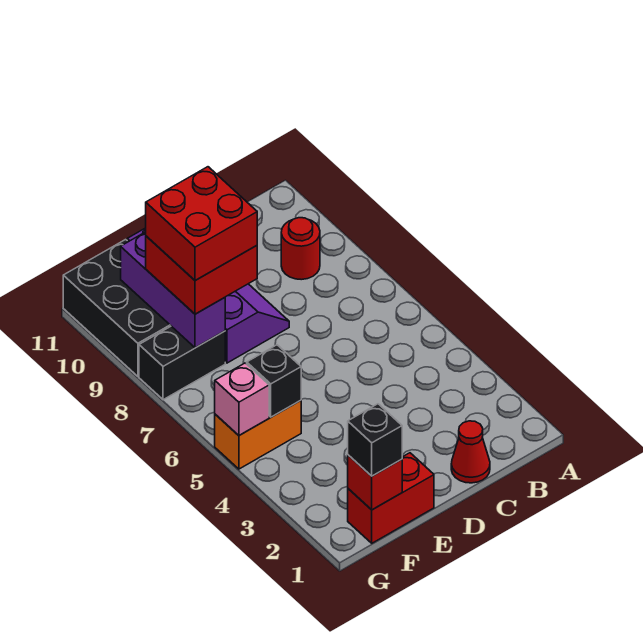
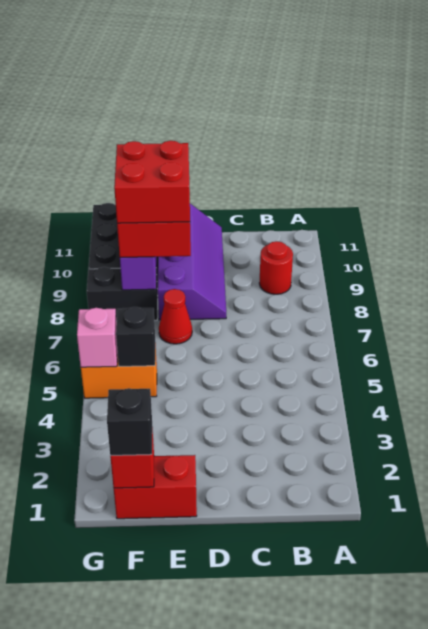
red cone C1 level 1 -> red cone E7 level 1

